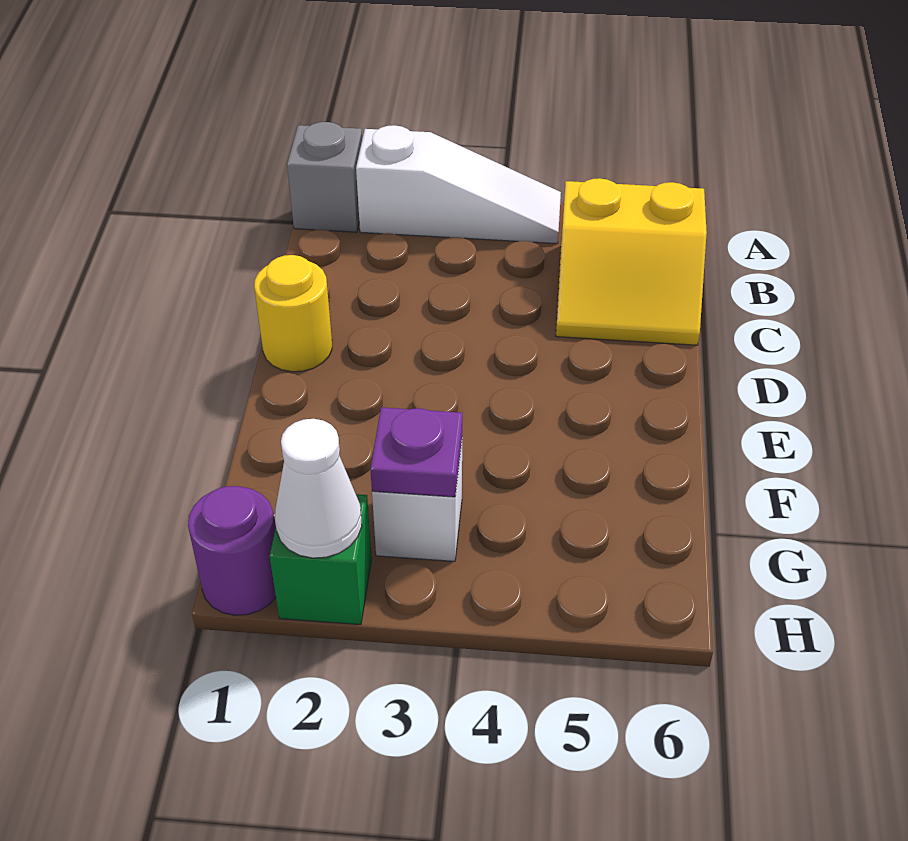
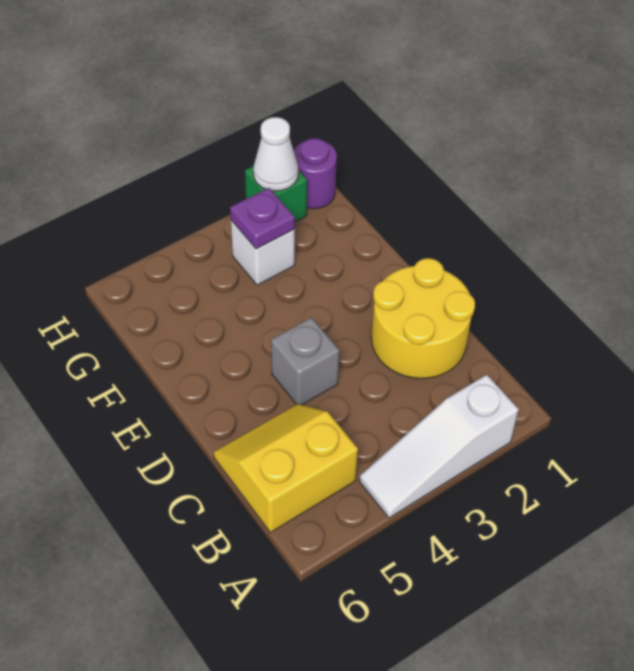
grey brick A1 level 1 -> grey brick D4 level 1
yellow round brick D1 level 1 -> yellow round brick C1:D2 level 1

